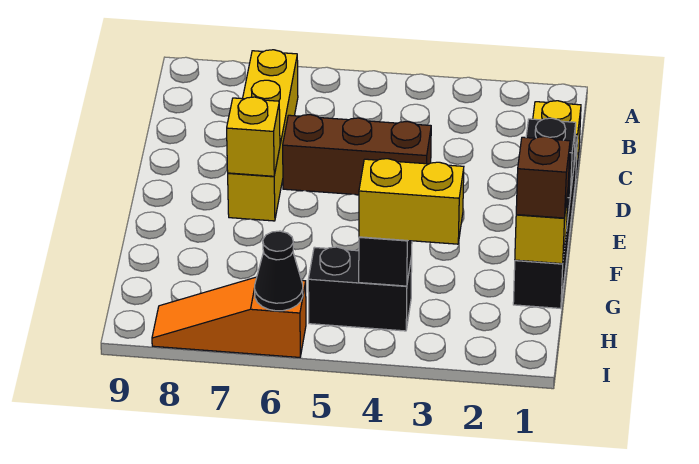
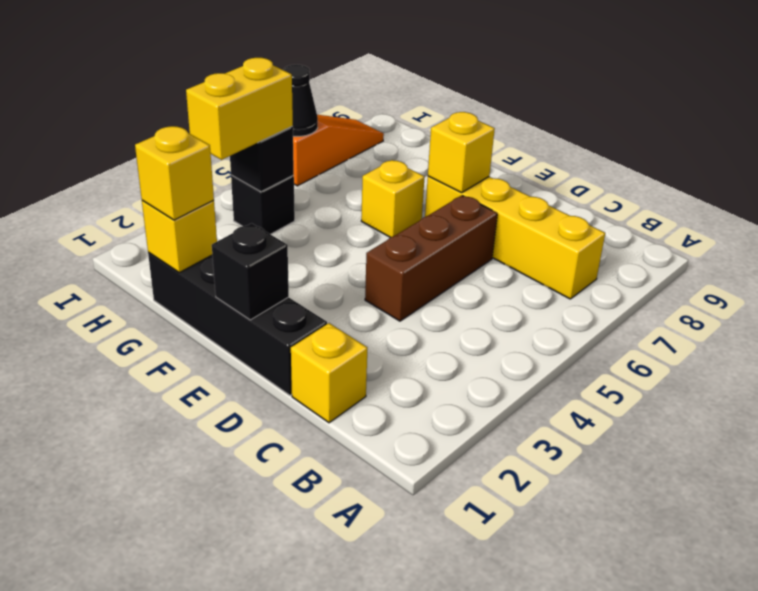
none -> yellow brick F6 level 1
brown brick G1 level 3 -> yellow brick G1 level 3
black brick H4:H5 level 1 -> black brick H4 level 1

